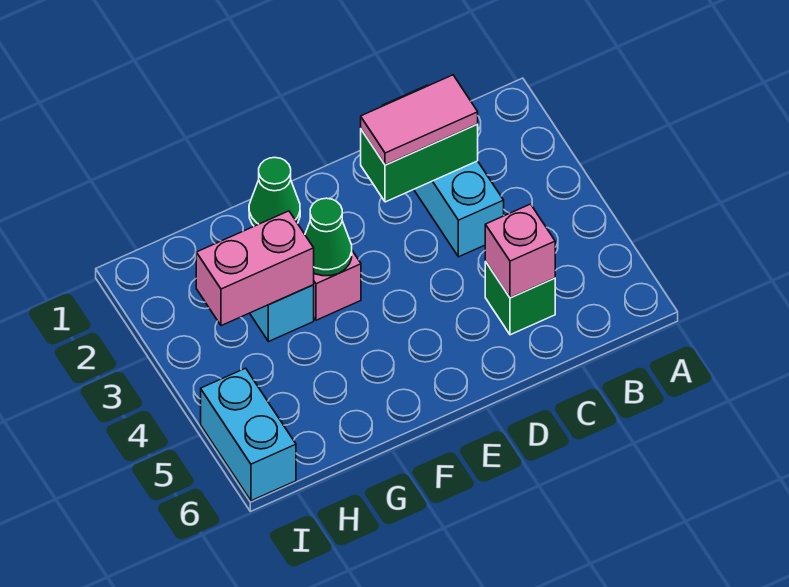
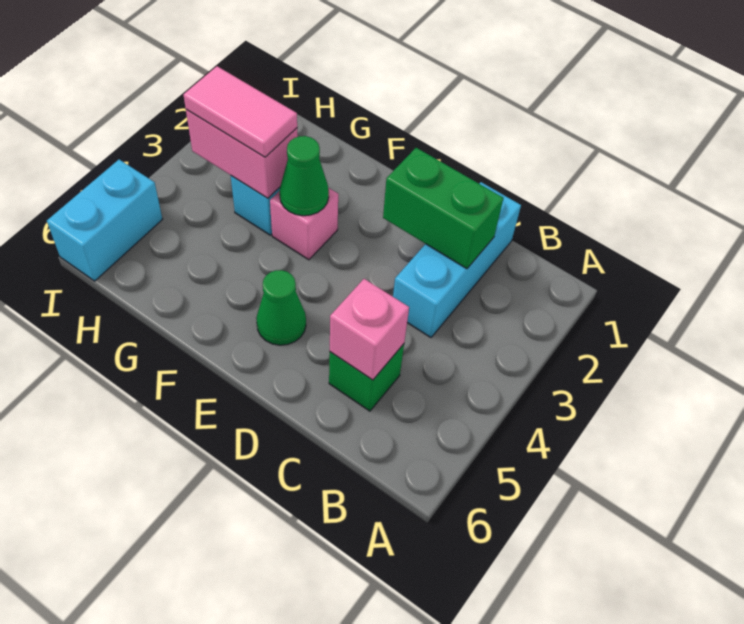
pink tile C2:D2 level 3 -> pink tile G3:H3 level 3
green cone F1 level 1 -> green cone E5 level 1

